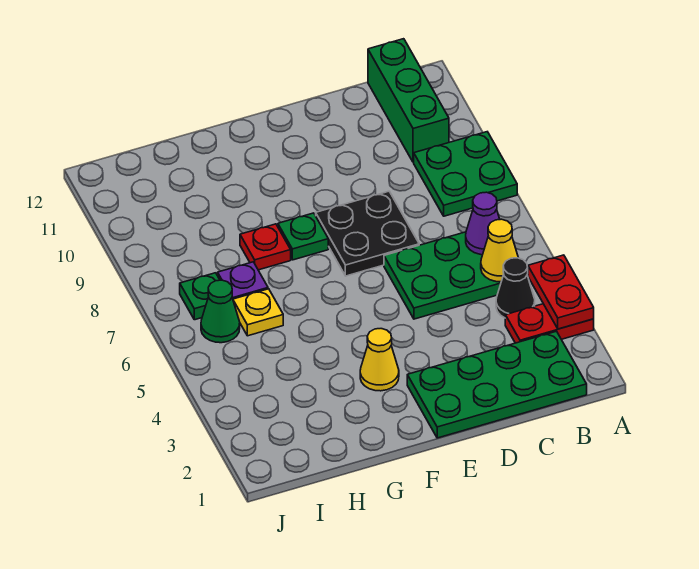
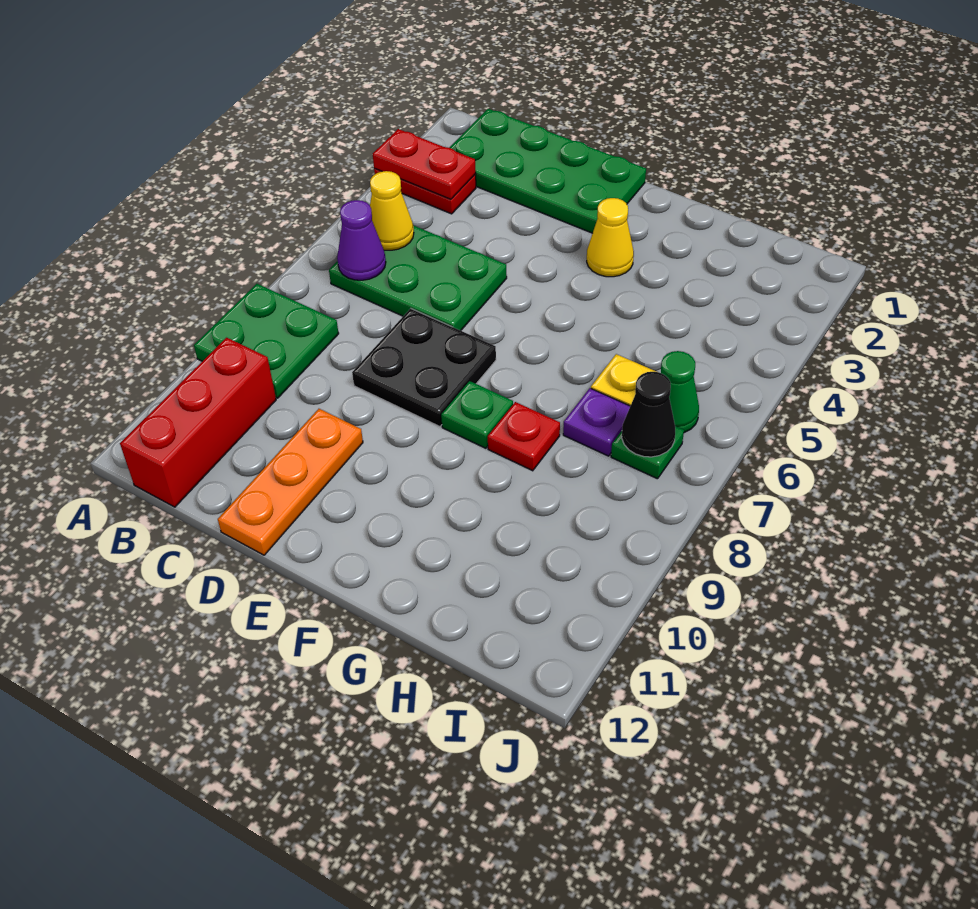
red plate A3:A4 level 2 -> red plate A3:B3 level 2
black cone B4 level 1 -> black cone I7 level 2
green brick B10:B12 level 1 -> red brick B10:B12 level 1
none -> orange plate D10:D12 level 1

